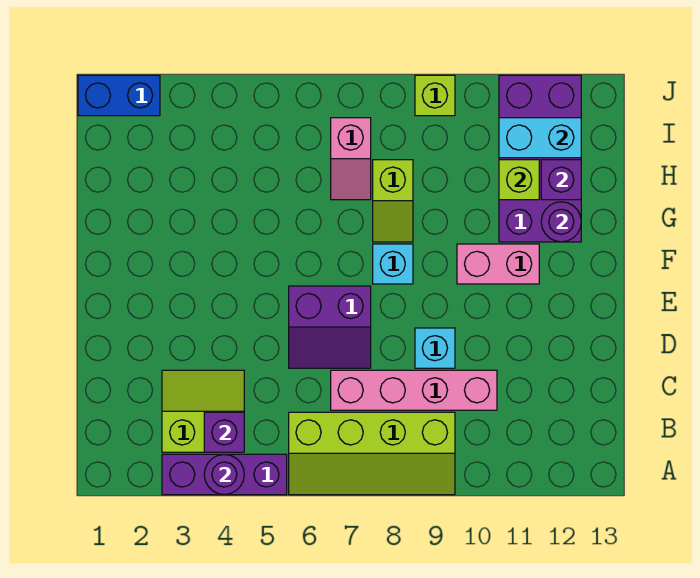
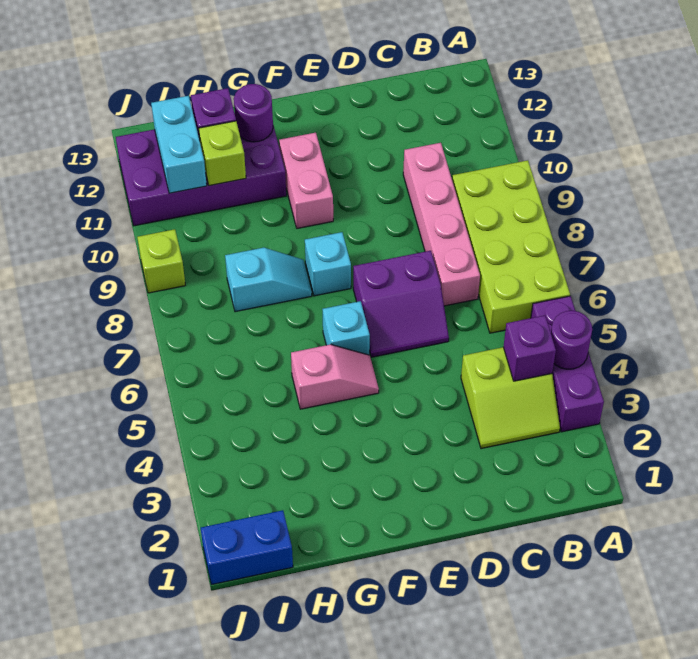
lime slope A6:B9 level 1 top B -> lime brick A6:B9 level 1
lime slope B3:C4 level 1 top B -> lime slope B3:C4 level 1 top 4
purple slope D6:E7 level 1 top E -> purple slope D6:E7 level 1 top 7
cyan brick D9 level 1 -> cyan brick F6 level 1
lime slope G8:H8 level 1 top H -> cyan slope G8:H8 level 1 top H
pink slope H7:I7 level 1 top I -> pink slope F5:G5 level 1 top G
blue brick J1:J2 level 1 -> blue brick I1:J1 level 1

